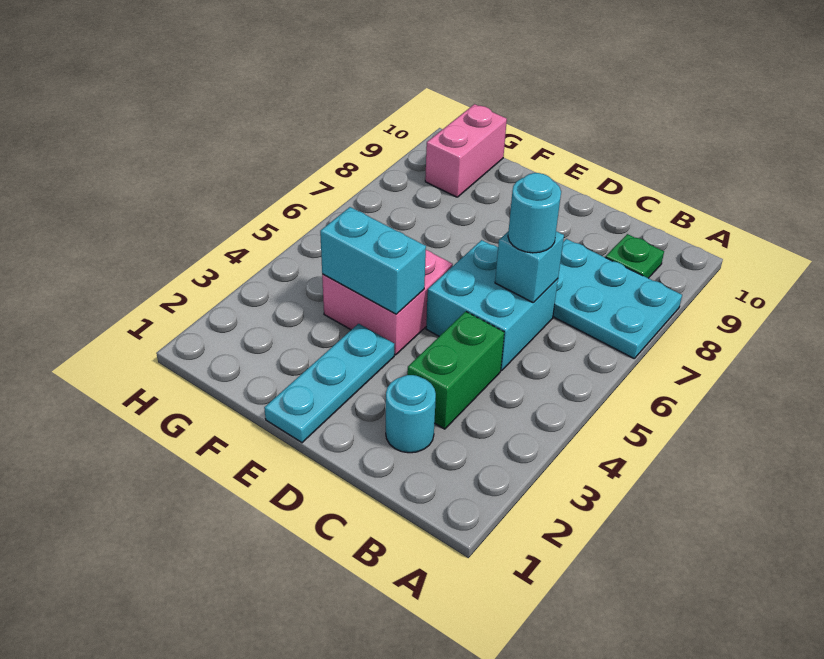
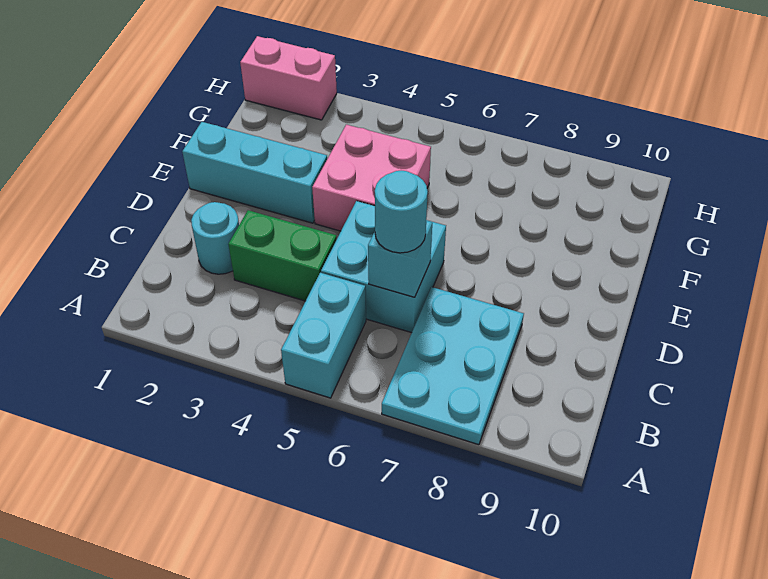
green plate B9 level 1 -> none
cyan plate E1:E3 level 1 -> cyan brick E1:E3 level 1
cyan brick E4:F4 level 2 -> cyan brick A5:B5 level 1
pink brick G9:G10 level 1 -> pink brick H1:H2 level 1

